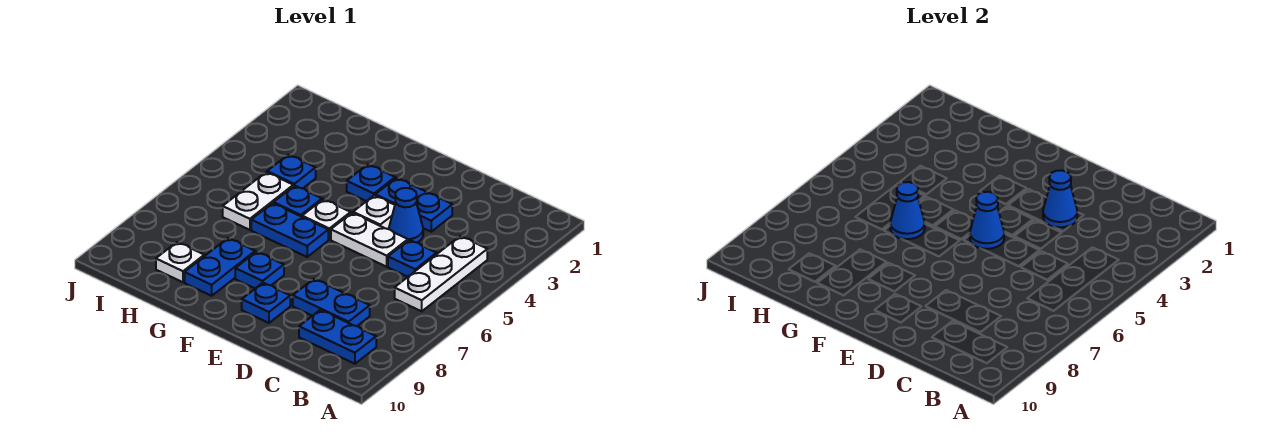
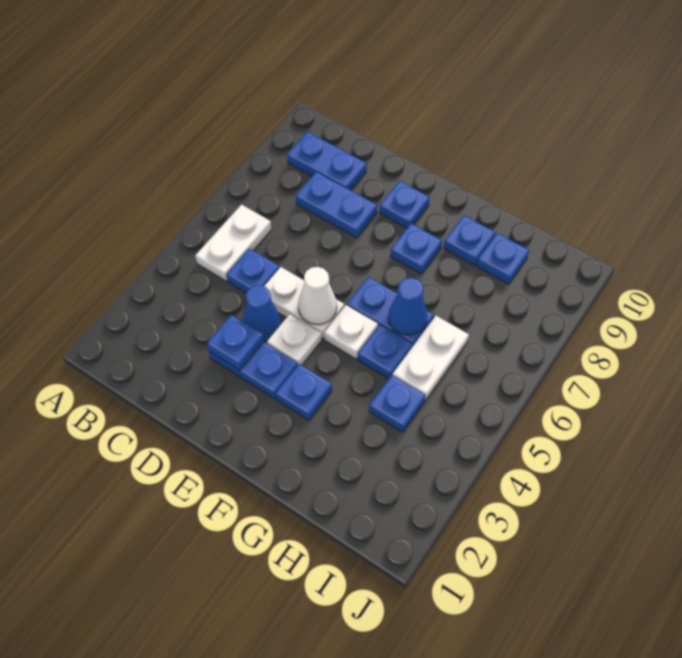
white plate B4:B6 level 1 -> white plate B5:B6 level 1
blue cone D3 level 2 -> blue plate D3 level 2
blue cone E5 level 2 -> white cone E5 level 2
blue plate G8:G9 level 1 -> blue plate G9 level 1
white plate H9 level 1 -> blue plate H9 level 1

